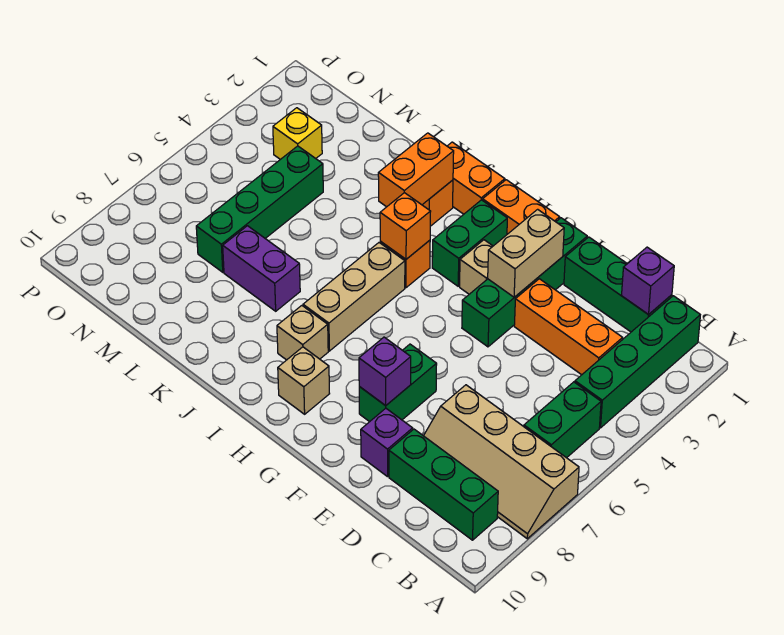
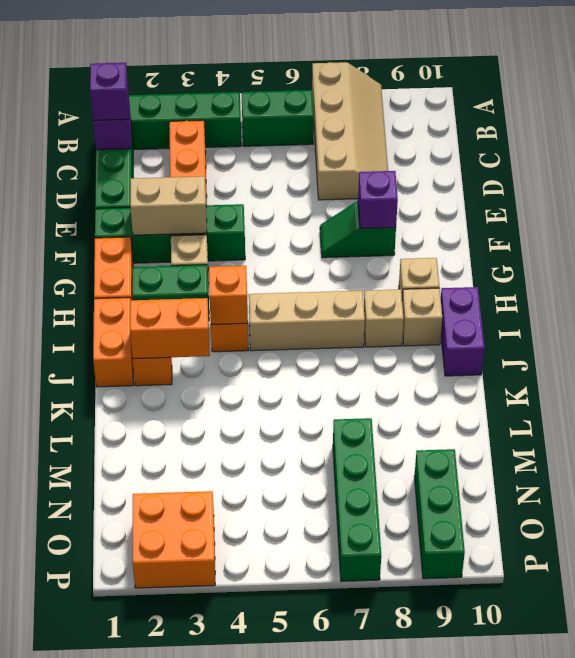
green brick B9:D9 level 1 -> green brick N9:P9 level 1
purple brick E9 level 1 -> purple brick C1 level 3
green brick F7:F8 level 1 -> green slope F7:F8 level 1 top 8
none -> tan brick I9 level 1
purple brick K7:L7 level 1 -> purple brick I10:J10 level 1
green brick M4:M7 level 1 -> green brick M7:P7 level 1
yellow brick N3 level 1 -> none
none -> orange brick O2:P3 level 1

